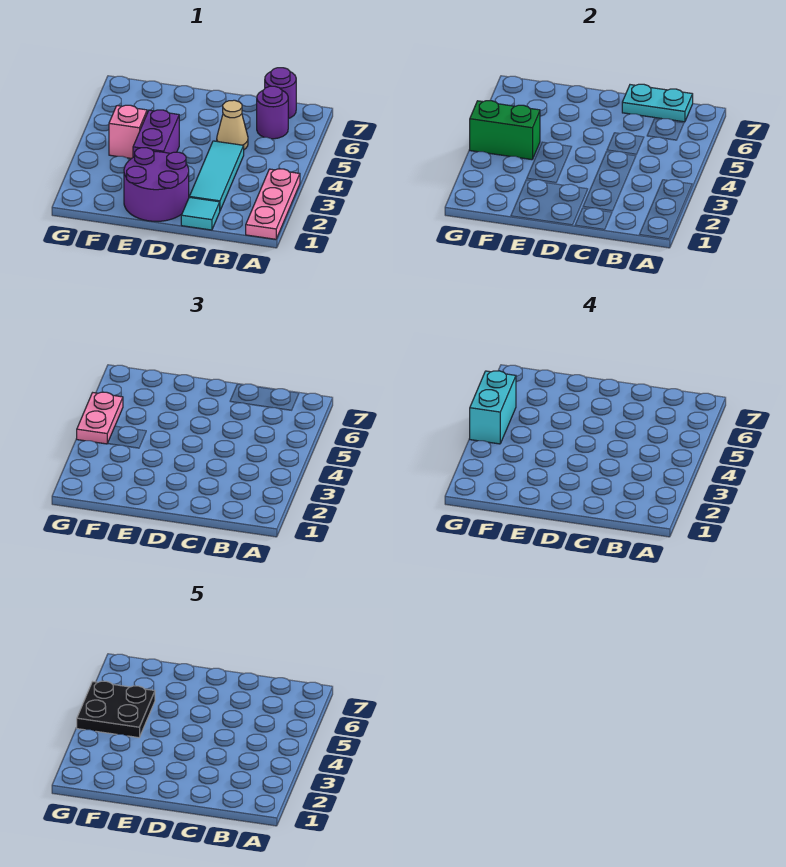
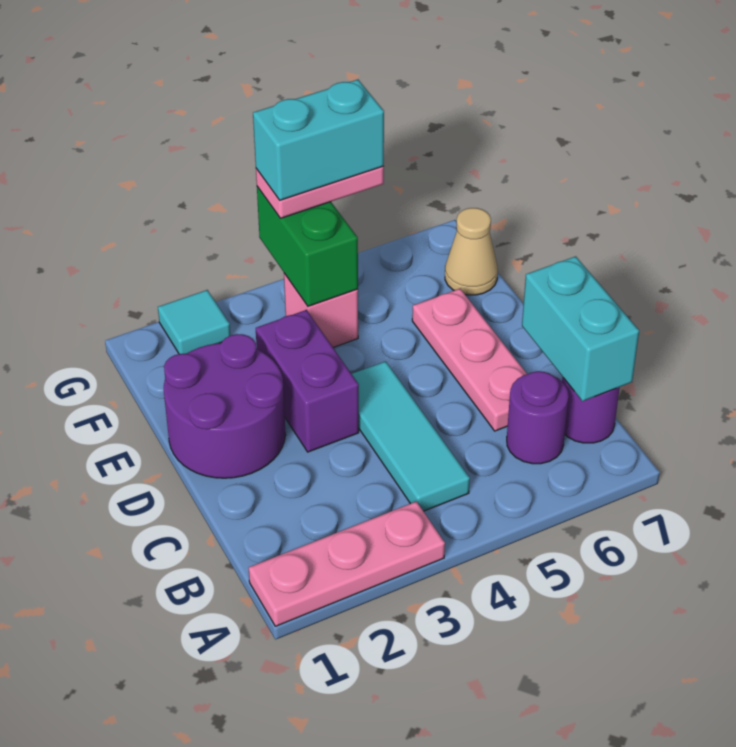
cyan plate B7:C7 level 2 -> cyan brick B7:C7 level 2
cyan tile C1 level 1 -> cyan tile G2 level 1
cyan tile C2:C4 level 1 -> cyan tile B4:D4 level 1
tan cone C5 level 1 -> tan cone F7 level 1
none -> pink plate C6:E6 level 1
purple brick E3:E4 level 1 -> purple brick D3:E3 level 1
black plate F4:G5 level 5 -> none

